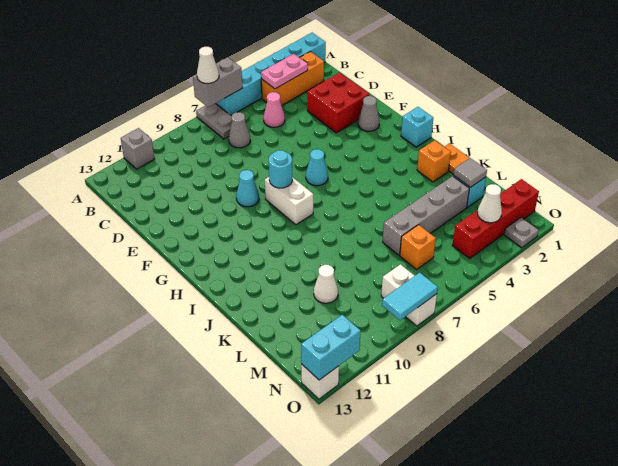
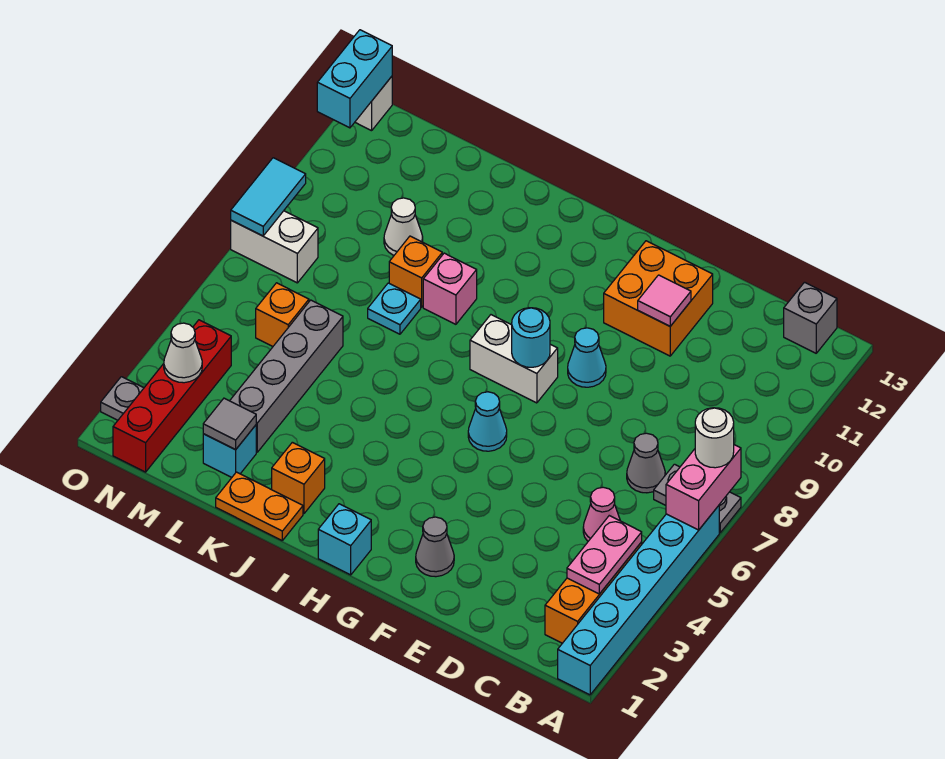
grey brick A6:A7 level 2 -> pink brick A6:A7 level 2
white cone A7 level 3 -> white round brick A7 level 3
grey brick A11 level 1 -> grey brick B13 level 1
red brick D2:E3 level 1 -> none
none -> orange brick E11:F12 level 1
none -> pink tile E11 level 2
none -> pink brick J9 level 1
none -> cyan plate K8 level 1
none -> orange brick K9 level 1

